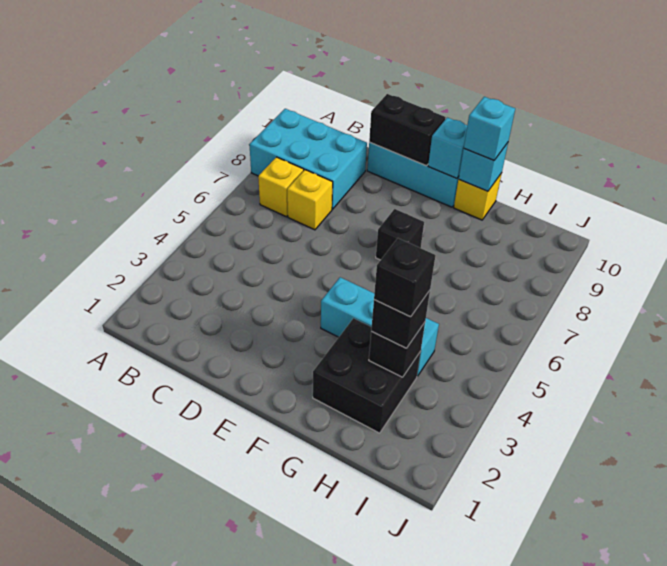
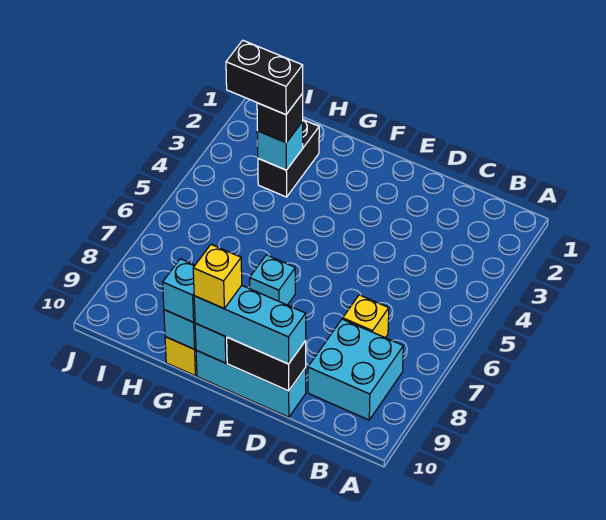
cyan brick A8:C9 level 1 -> cyan brick B8:C9 level 1
yellow brick B7 level 1 -> yellow brick F10 level 4
cyan brick F4:H4 level 1 -> cyan brick D10:F10 level 3
black brick F7 level 1 -> cyan brick F7 level 1
black brick G2:H3 level 1 -> black brick H2:H3 level 1
black brick H3 level 2 -> cyan brick H3 level 2
black brick H3 level 4 -> black brick H3:I3 level 4

